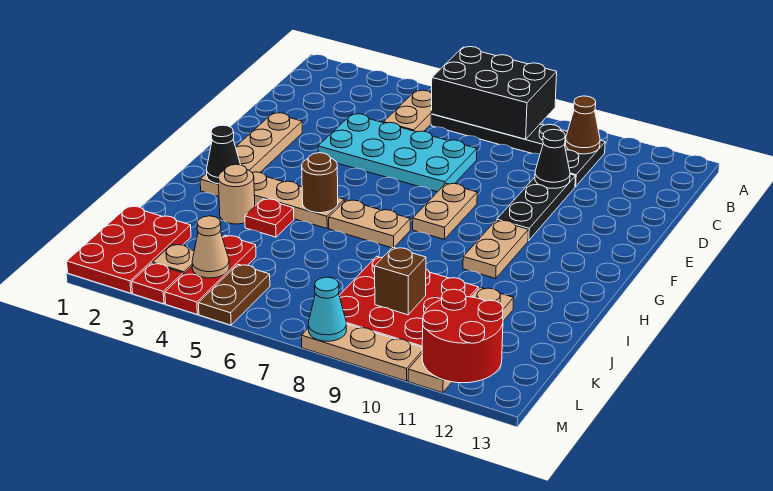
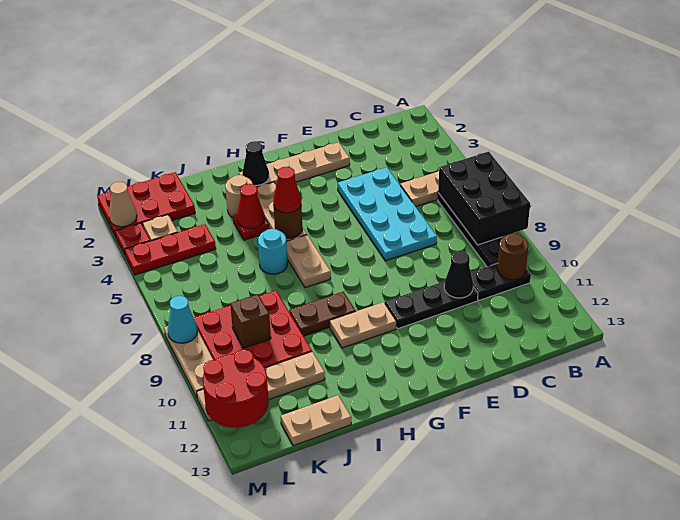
brown cone B10 level 2 -> brown round brick B10 level 2
tan plate F8:G8 level 1 -> tan plate J13:K13 level 1
none -> red cone H5 level 3
none -> red cone I4 level 2
none -> cyan round brick I6 level 1
tan cone L4 level 2 -> tan cone M2 level 2
brown plate L5:M5 level 1 -> brown plate H9:I9 level 1

